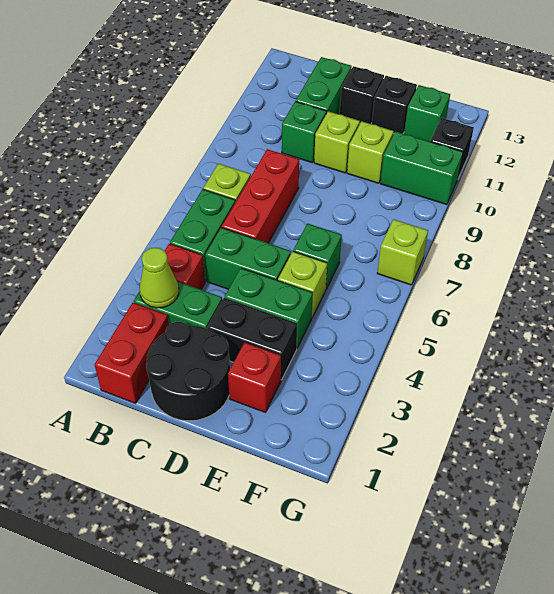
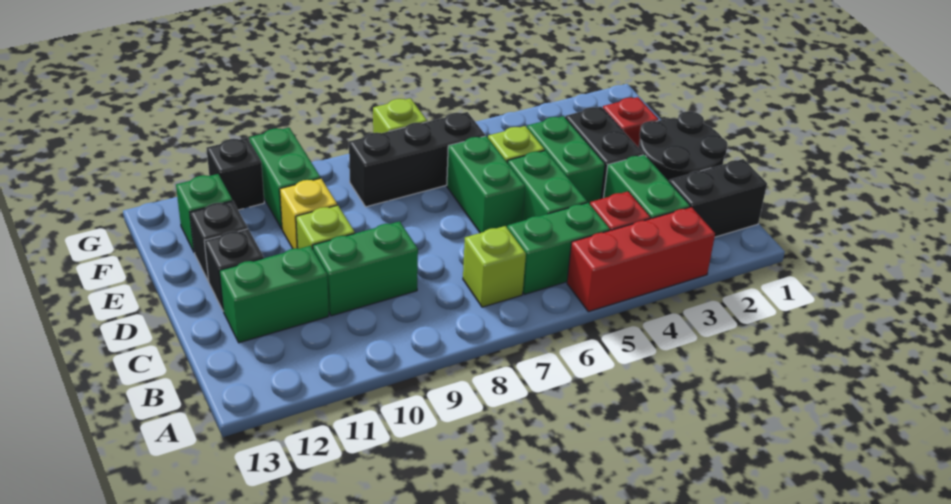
red brick B1:B2 level 1 -> black brick B1:B2 level 1
lime cone B3 level 2 -> none
red brick C6:C8 level 1 -> red brick A3:A5 level 1
green brick C10 level 1 -> green brick C9:C10 level 1
green brick E6 level 1 -> green brick D6:E6 level 1
lime brick E10 level 1 -> yellow brick E10 level 1
none -> black brick F6:F8 level 1

